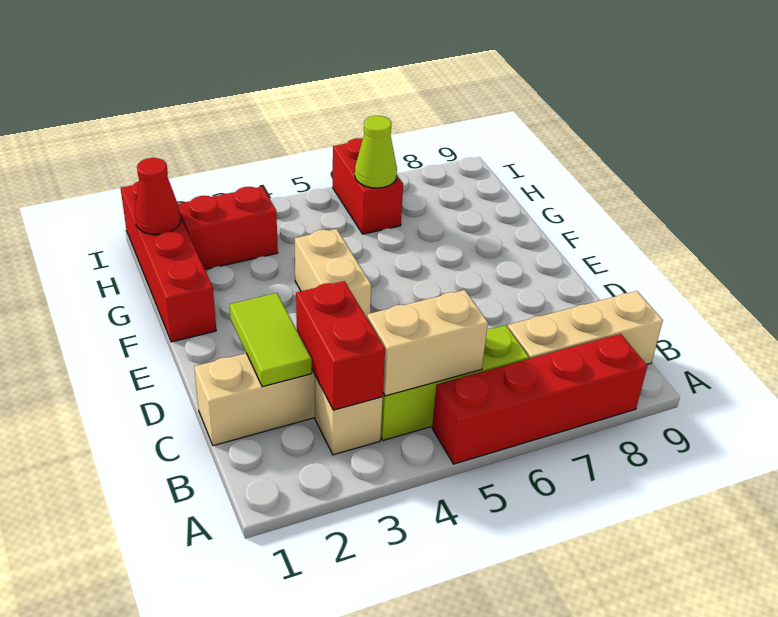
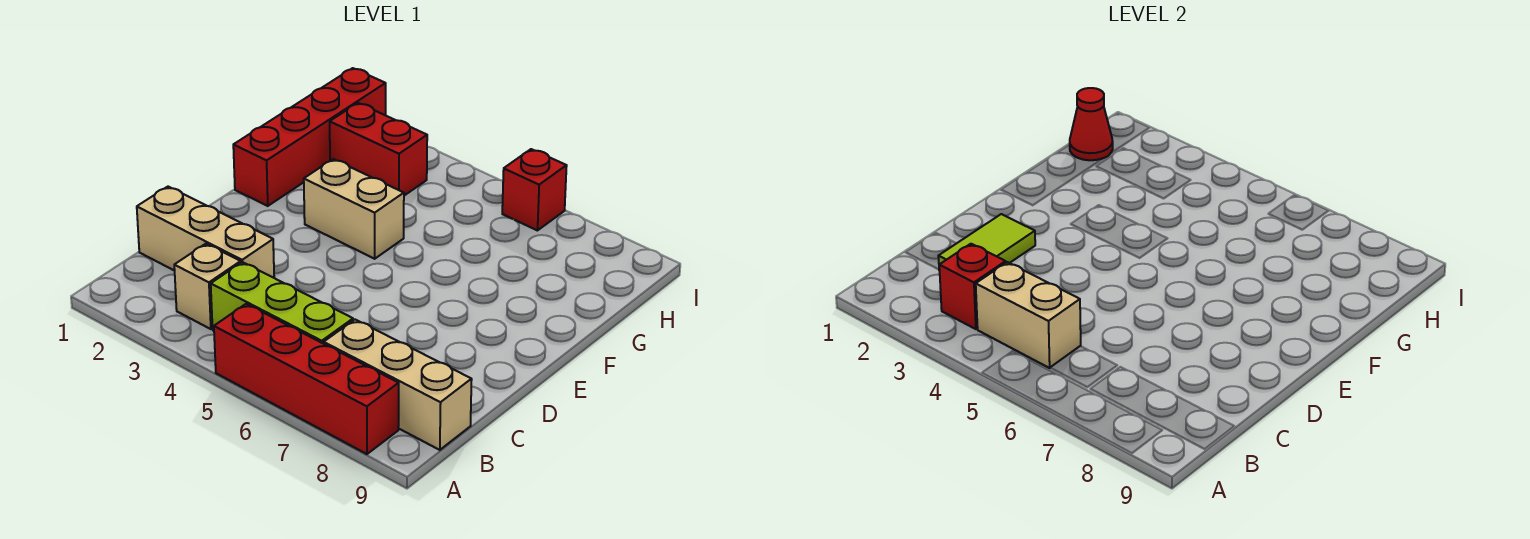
red brick B3:C3 level 2 -> red brick B3 level 2
tan brick E4:F4 level 1 -> tan brick F3:F4 level 1
red brick H6:I6 level 1 -> red brick I6 level 1
lime cone H6 level 2 -> none

